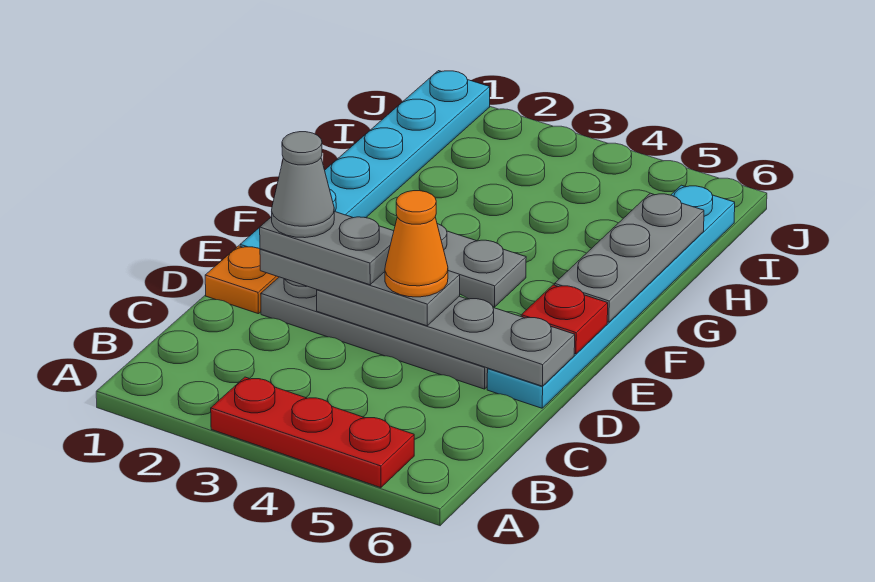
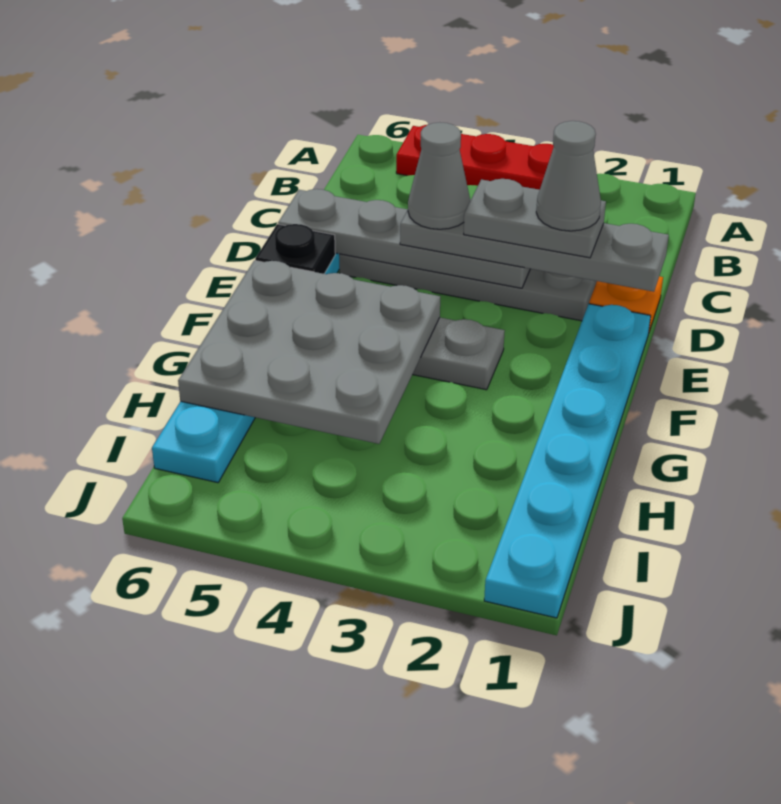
grey plate D2:D4 level 3 -> grey plate D1:D4 level 3
orange cone D4 level 4 -> grey cone D4 level 4
red plate E6 level 2 -> black plate E6 level 2
grey plate F6:H6 level 2 -> grey plate F4:H6 level 2

